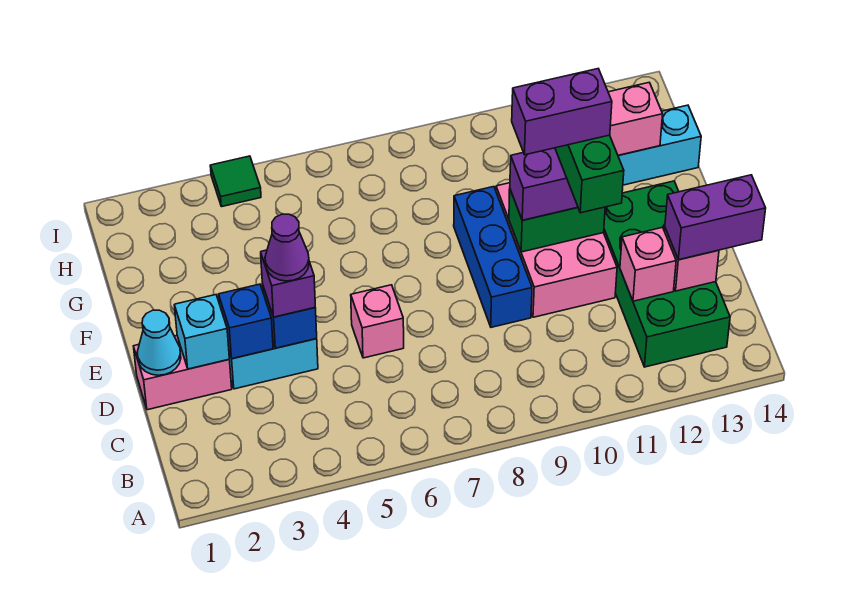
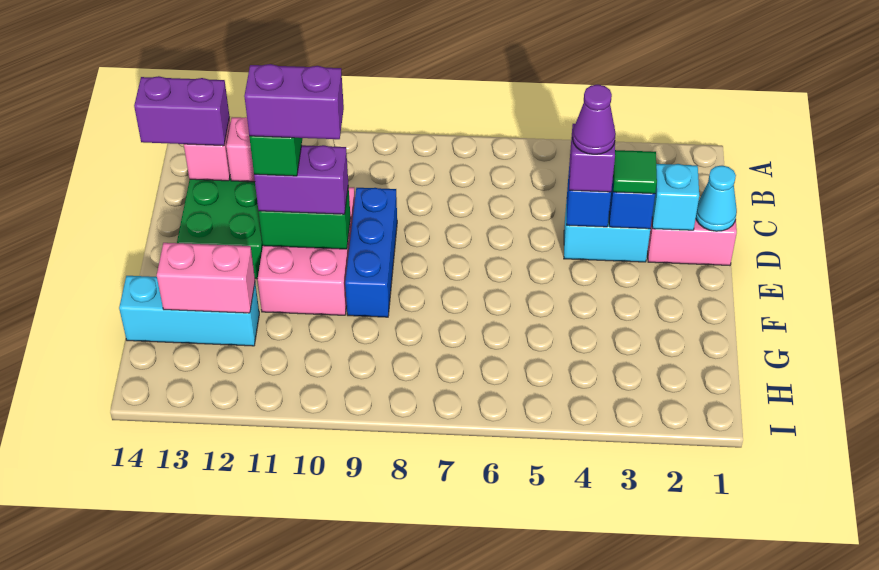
pink brick D6 level 1 -> none
green tile I4 level 1 -> green tile D3 level 3

